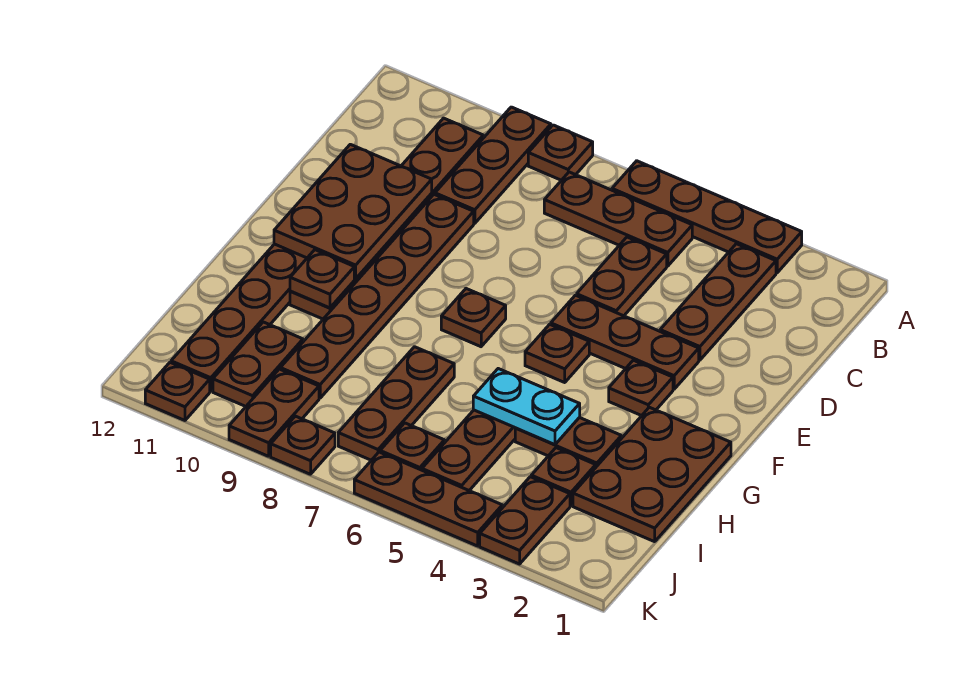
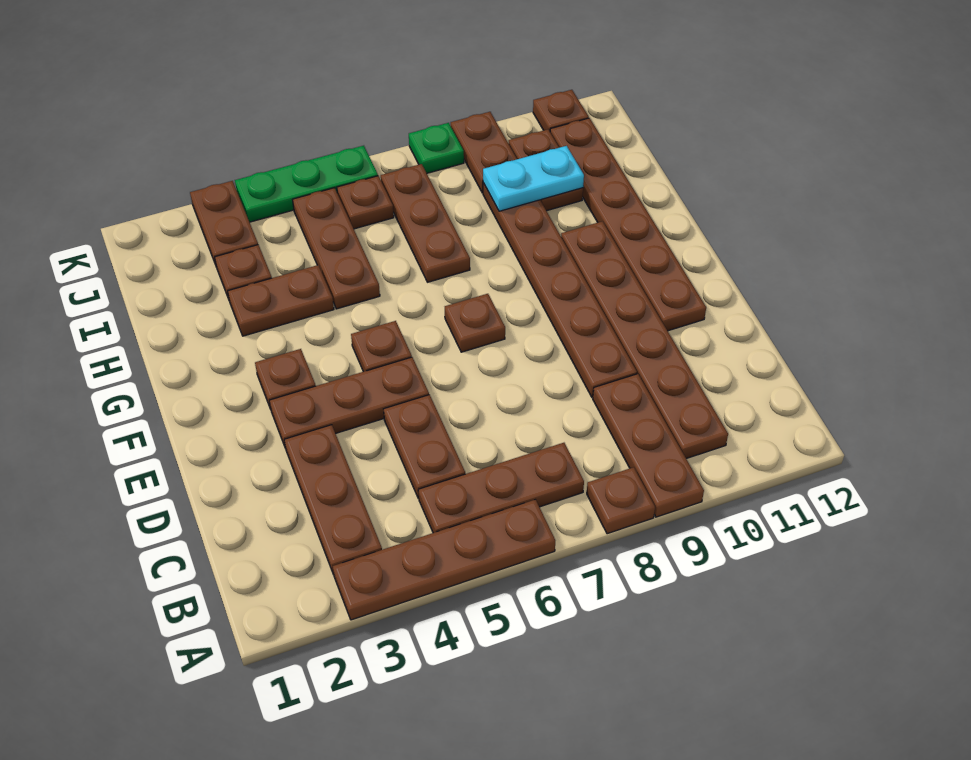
brown plate D10:F11 level 2 -> none
brown plate G1:I2 level 1 -> none
brown plate G10 level 2 -> none
cyan plate H4:H5 level 2 -> cyan plate I9:I10 level 2
brown plate K4:K6 level 1 -> green plate K4:K6 level 1
brown plate K8 level 1 -> green plate K8 level 1

